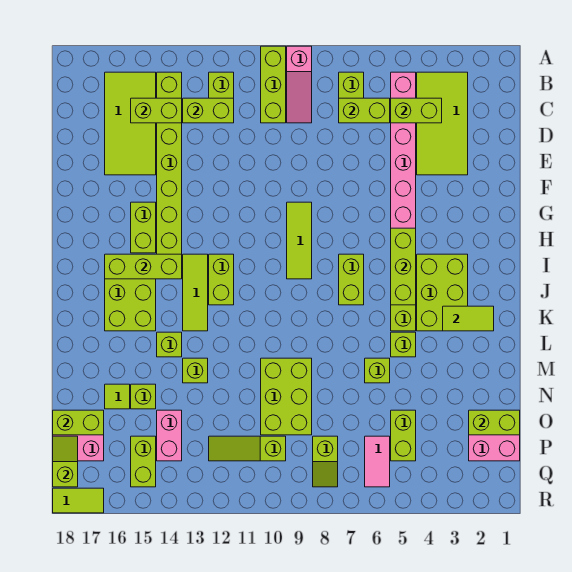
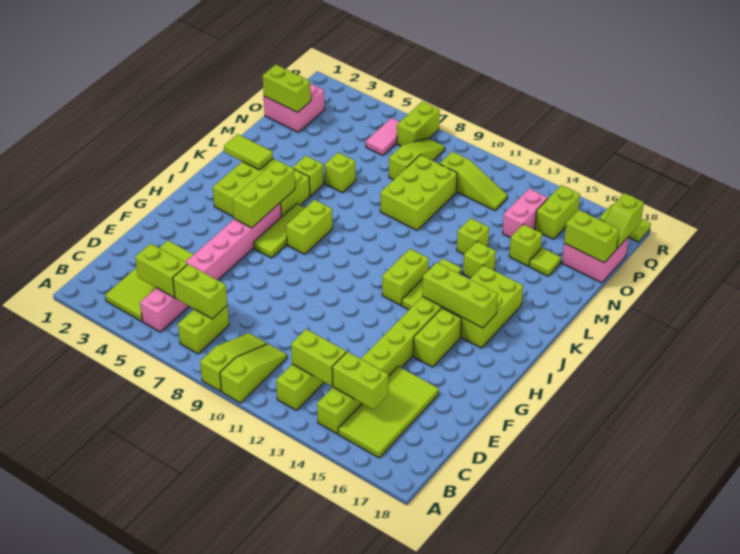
pink slope A9:C9 level 1 top A -> lime slope A9:C9 level 1 top A
lime brick A10:C10 level 1 -> lime slope A10:C10 level 1 top A
lime tile G9:I9 level 1 -> lime tile H6:J6 level 1
lime brick O5:P5 level 1 -> lime brick Q7:R7 level 1
lime slope P8:Q8 level 1 top P -> lime slope O8:Q8 level 1 top O

